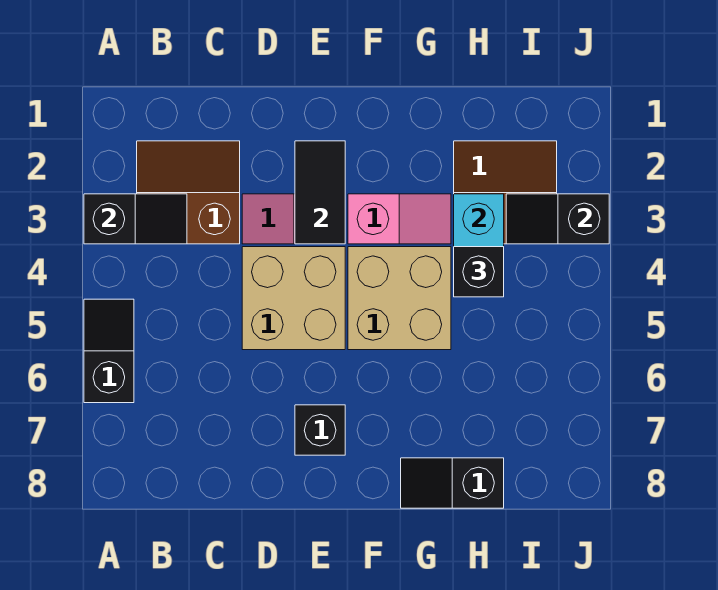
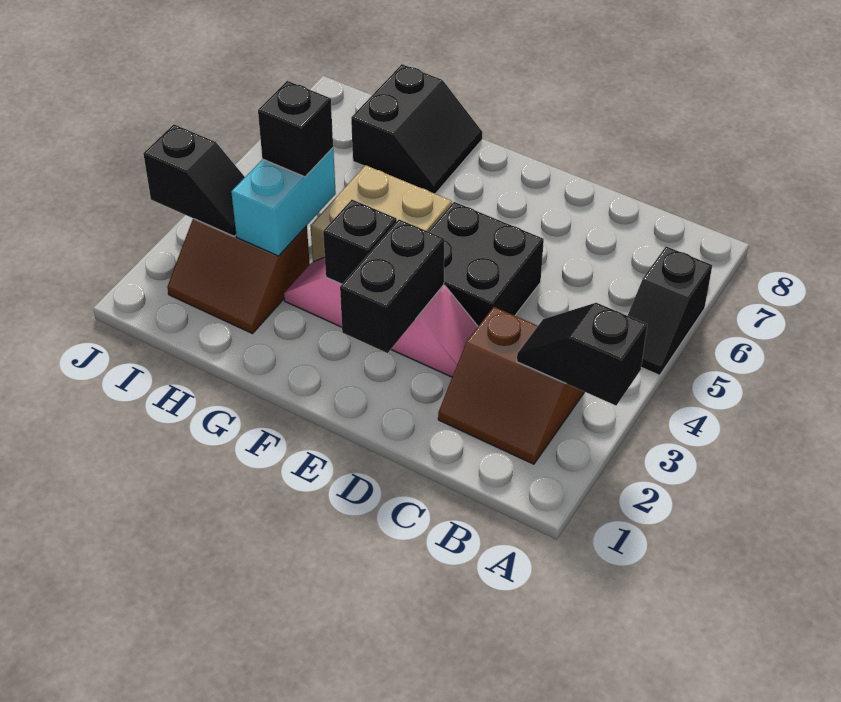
tan brick D4:E5 level 1 -> black brick D4:E5 level 1
black tile E2:E3 level 2 -> black brick E2:E3 level 2
black brick E7 level 1 -> black brick F3 level 2
black slope G8:H8 level 1 top H -> black slope G7:H8 level 1 top H

